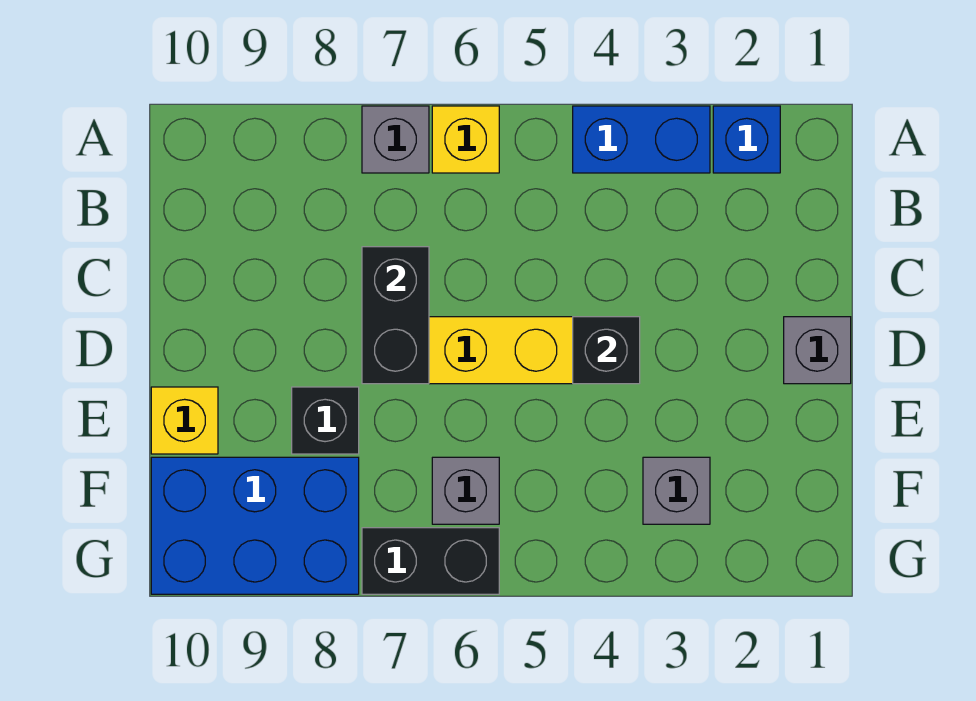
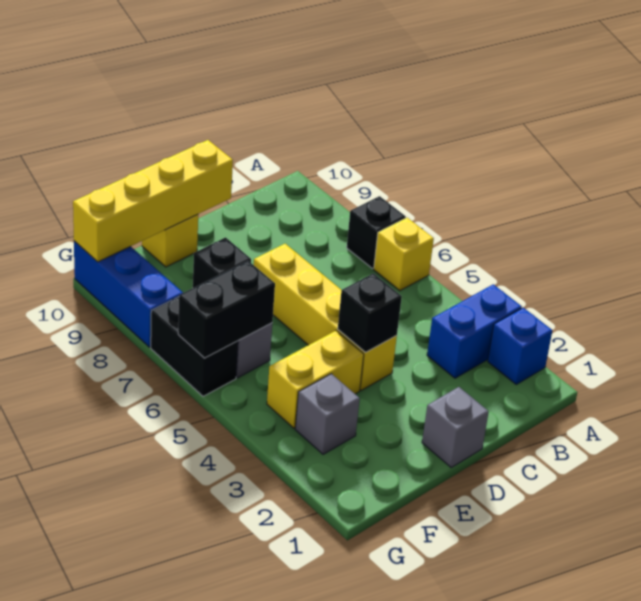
blue brick A3:A4 level 1 -> blue brick A3:B3 level 1
grey brick A7 level 1 -> black brick A7 level 1
black brick C7:D7 level 2 -> black brick F6:G6 level 2
none -> yellow brick D10:G10 level 2
none -> yellow brick E4:F4 level 1
blue brick F8:G10 level 1 -> blue brick G8:G10 level 1

